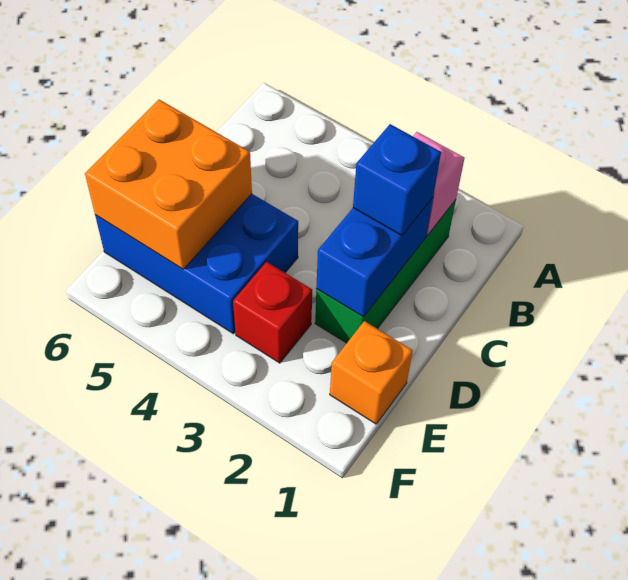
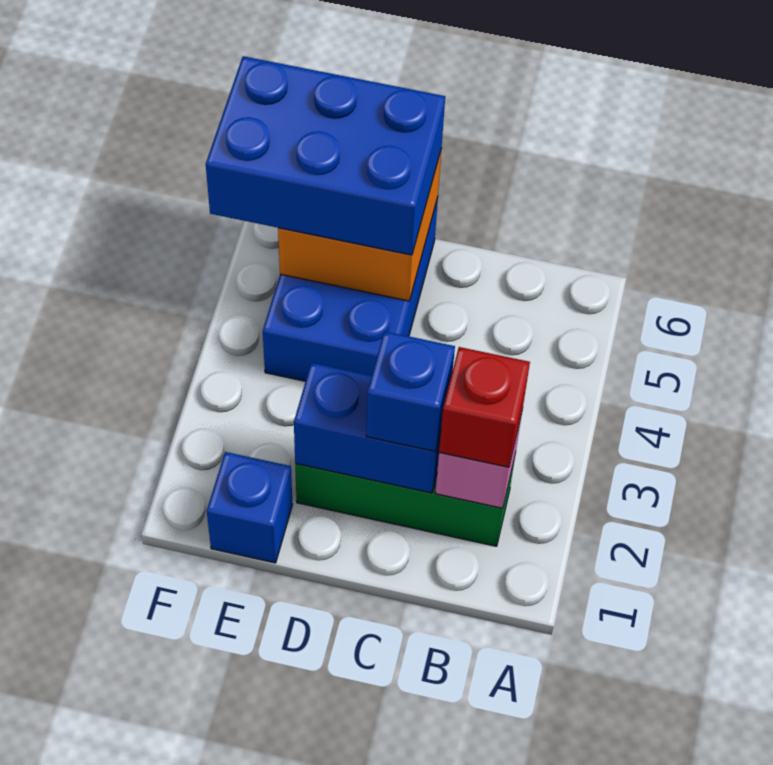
none -> blue brick D5:F6 level 3
orange brick E1 level 1 -> blue brick E1 level 1
red brick E3 level 1 -> red brick B2 level 3

